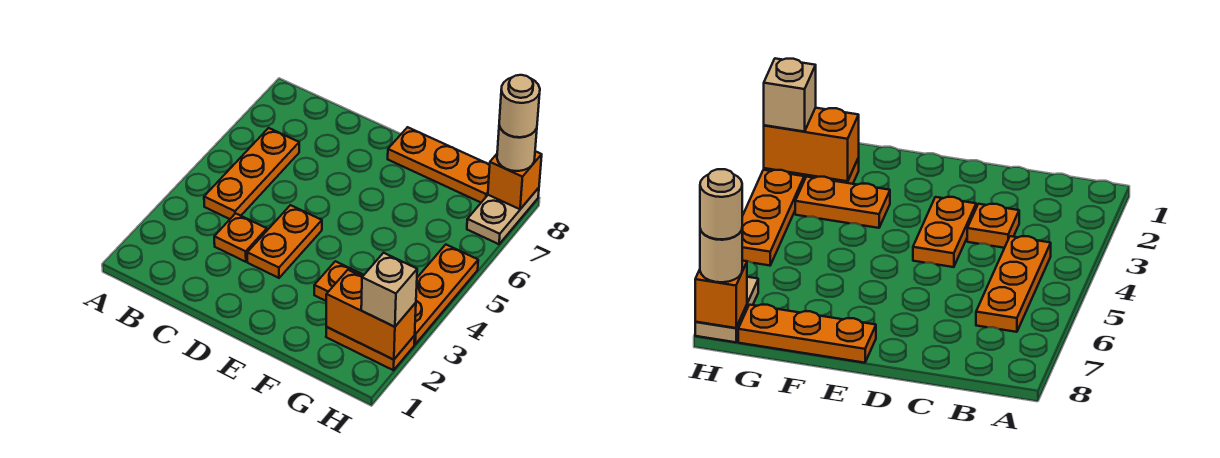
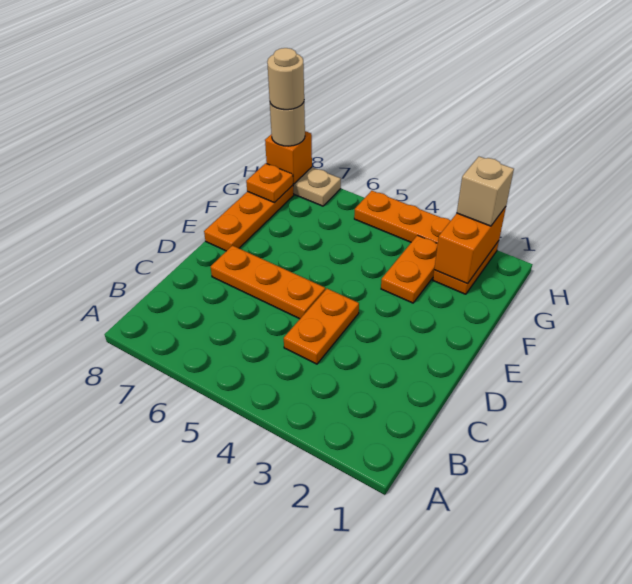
orange plate B4:B6 level 1 -> orange plate D5:D7 level 1
orange plate C3 level 1 -> orange plate G8 level 2
orange plate D3:D4 level 1 -> orange plate C4:D4 level 1

